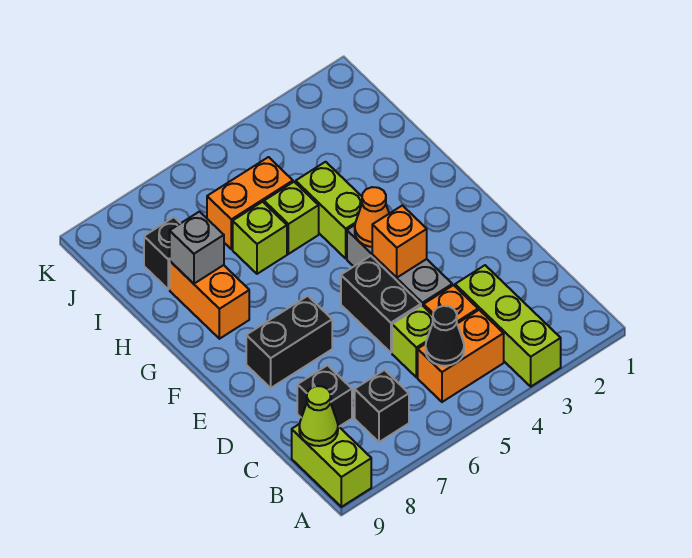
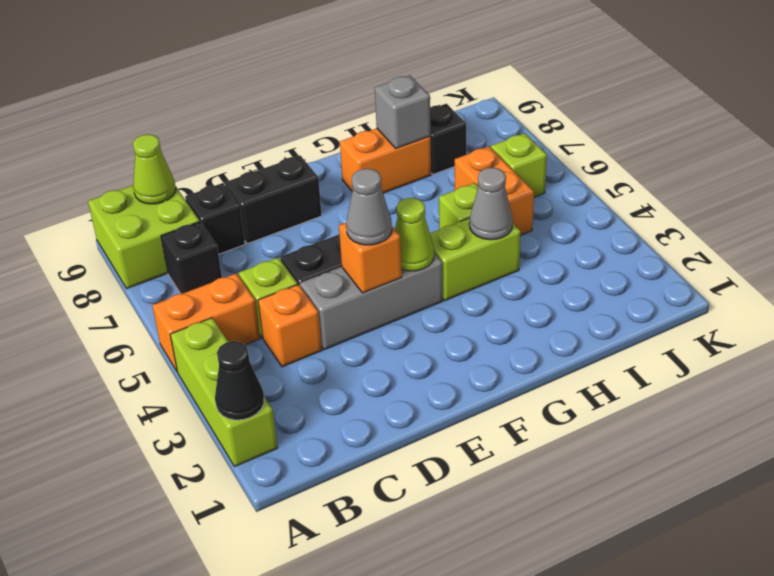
lime brick A3:C3 level 1 -> lime brick A2:A4 level 1
lime brick A9:B9 level 1 -> lime brick A8:B9 level 1
orange brick B4:B5 level 1 -> orange brick A5:B5 level 1
black cone B5 level 2 -> black cone A2 level 2
none -> grey cone E4 level 3
black brick E7:E8 level 1 -> black brick D8:E8 level 1
orange cone F4 level 2 -> lime cone F4 level 2
none -> grey cone H4 level 2
lime brick H6 level 1 -> lime brick J6 level 1

